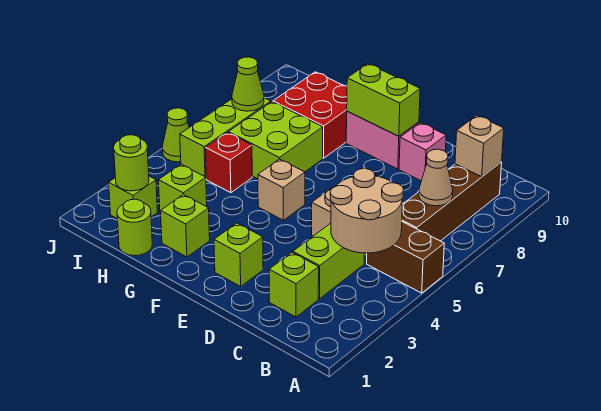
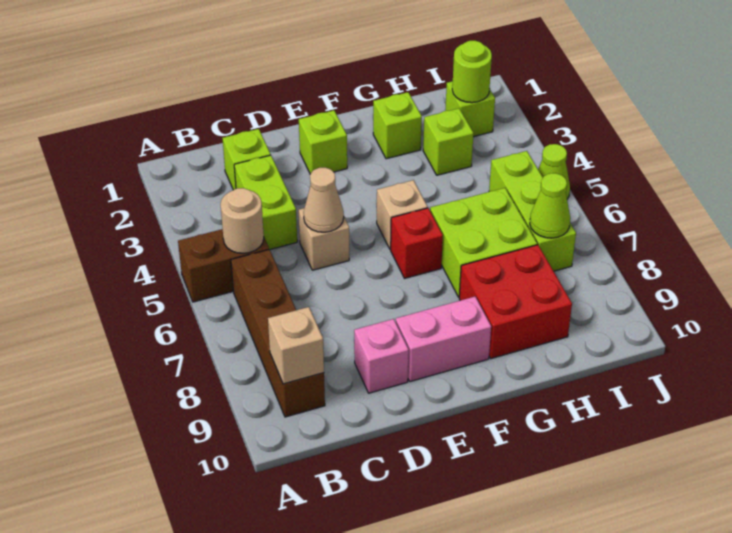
tan round brick B4:C5 level 2 -> tan round brick B5 level 2
tan cone B7 level 2 -> tan cone D5 level 2
lime brick E9:F9 level 2 -> none
lime round brick H1 level 1 -> none
red brick H5 level 1 -> red brick F6 level 1

